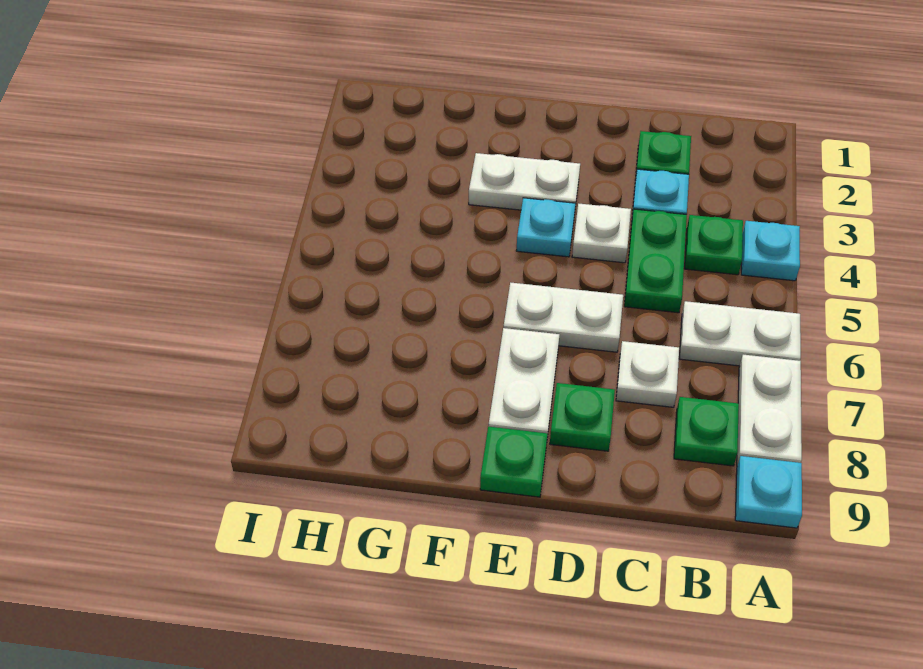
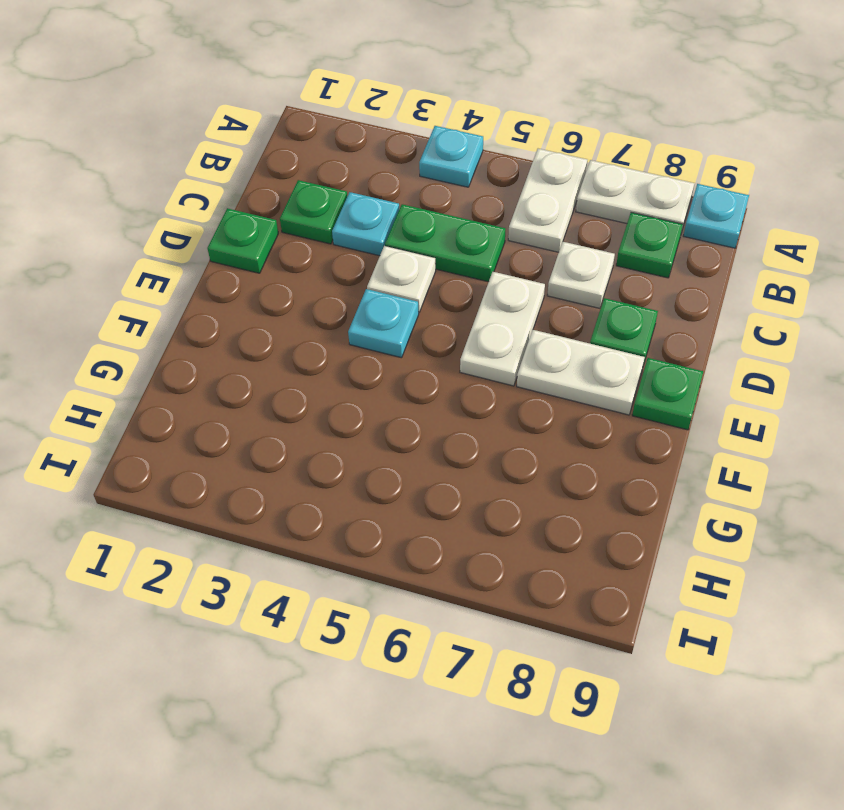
green plate B4 level 1 -> green plate D1 level 1
white plate E3:F3 level 1 -> none

